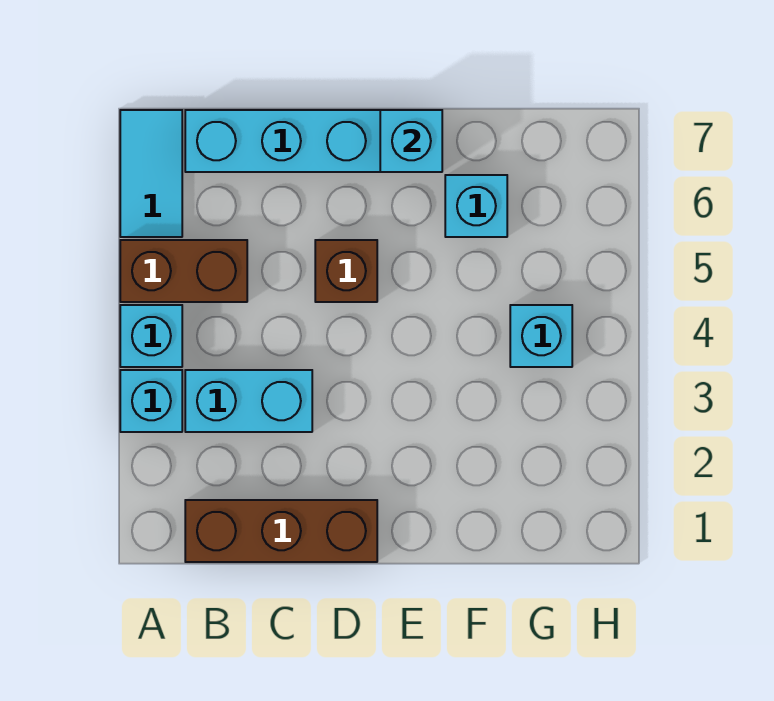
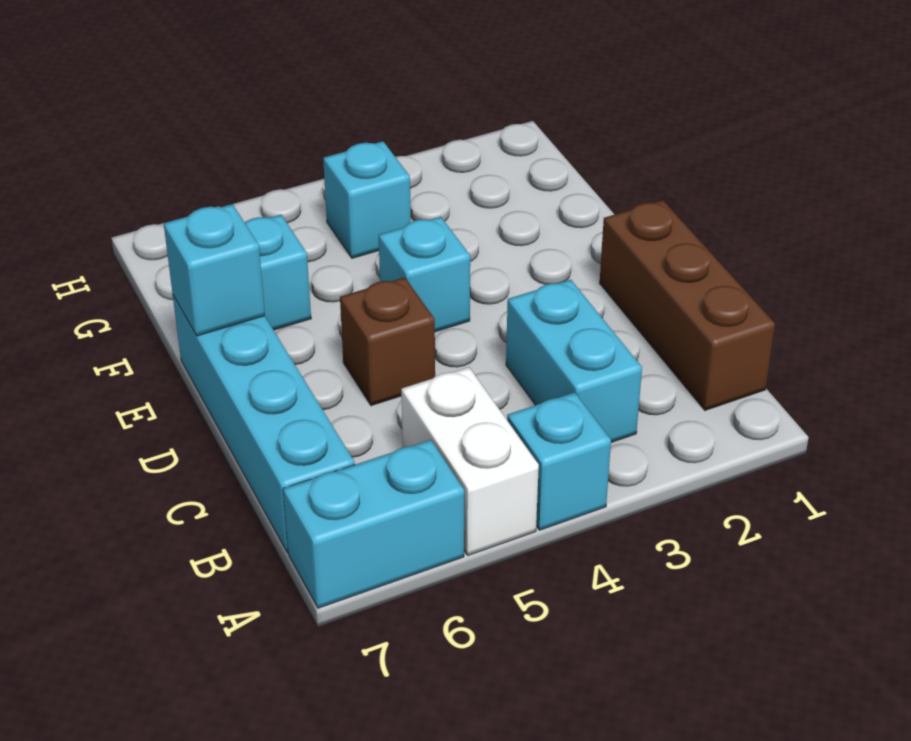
cyan brick A3 level 1 -> cyan brick E4 level 1
brown brick A5:B5 level 1 -> white brick A5:B5 level 1
cyan tile A6:A7 level 1 -> cyan brick A6:A7 level 1

